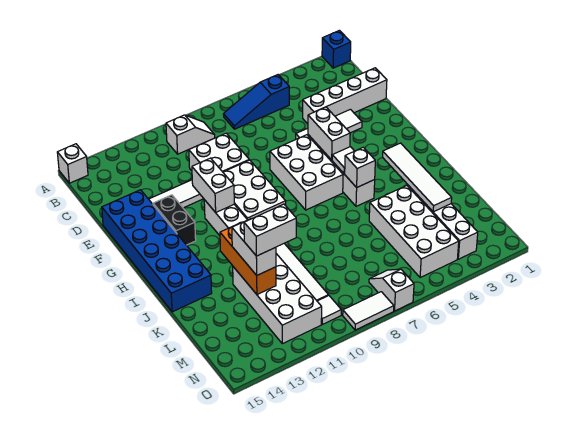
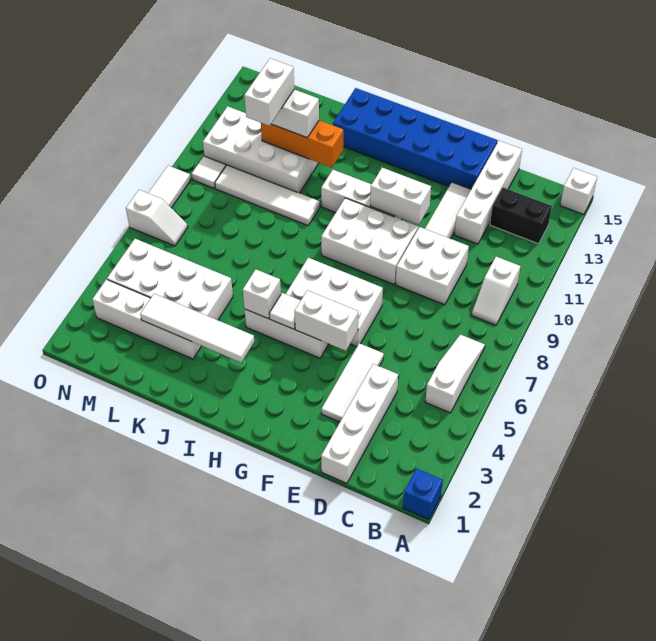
blue slope B5:B7 level 1 top 5 -> white slope B5:B7 level 1 top 5
none -> white brick D12:D15 level 1
black brick F13:G13 level 1 -> black brick B13:C13 level 1

